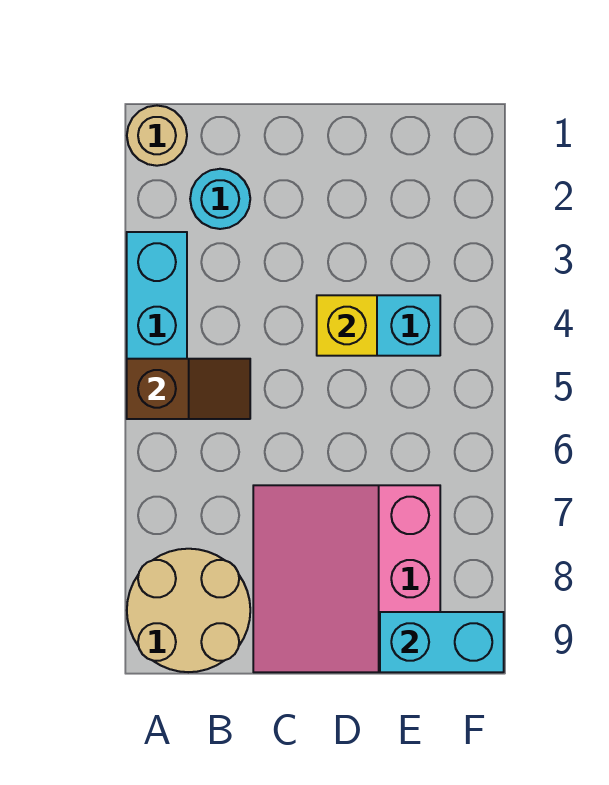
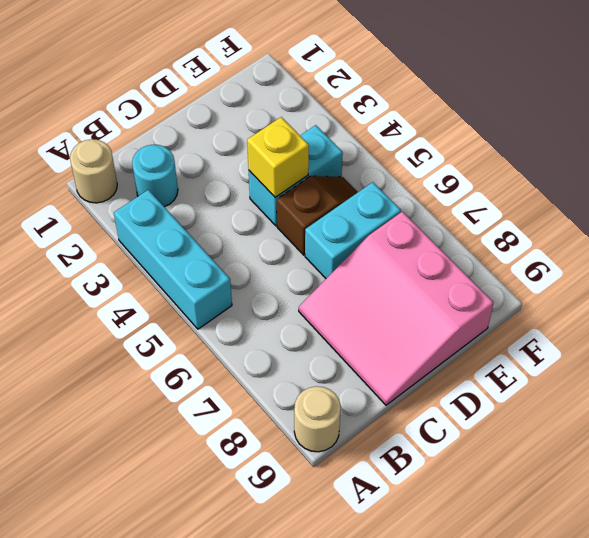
brown slope A5:B5 level 2 top A -> brown slope D5:E5 level 1 top D
tan round brick A8:B9 level 1 -> tan round brick A9 level 1
cyan brick E9:F9 level 2 -> cyan brick D6:E6 level 1

